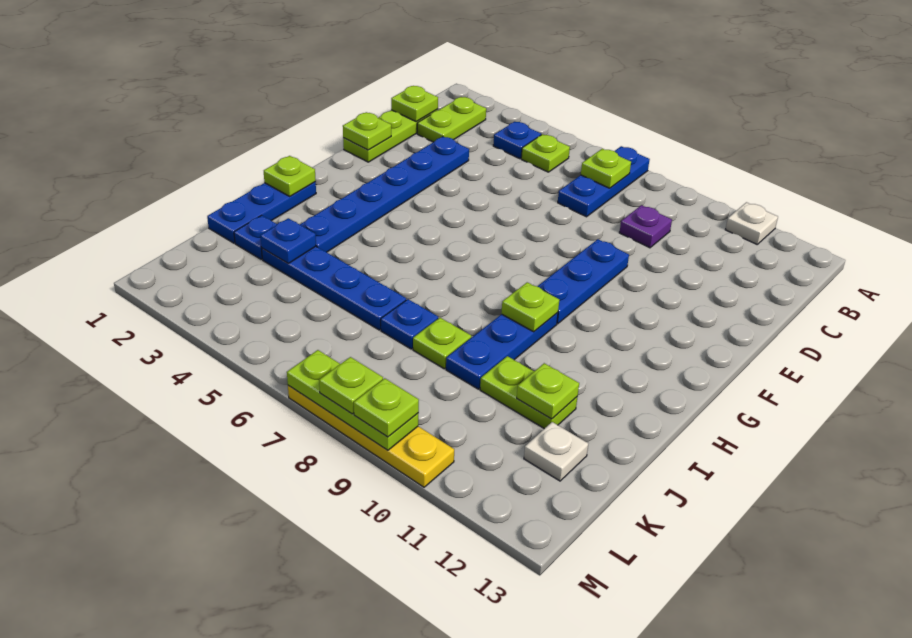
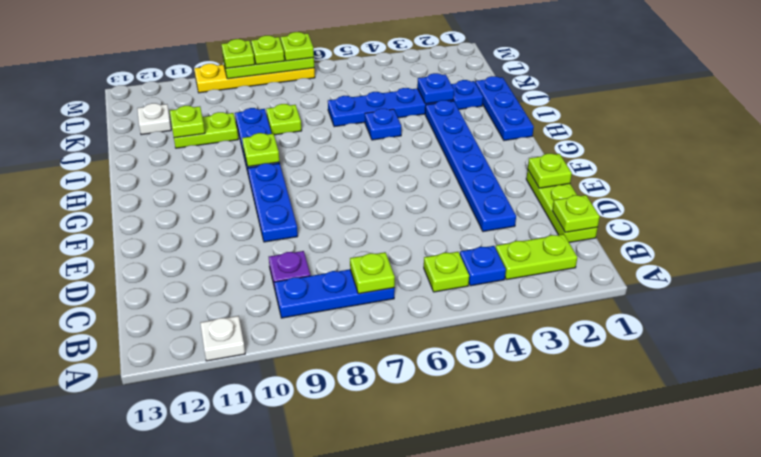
blue plate A7:C7 level 1 -> blue plate B7:B9 level 1
lime plate B2:C2 level 1 -> lime plate B2:B3 level 1
lime plate H1 level 2 -> lime plate M7 level 3
blue plate J7 level 1 -> blue plate I5 level 1

